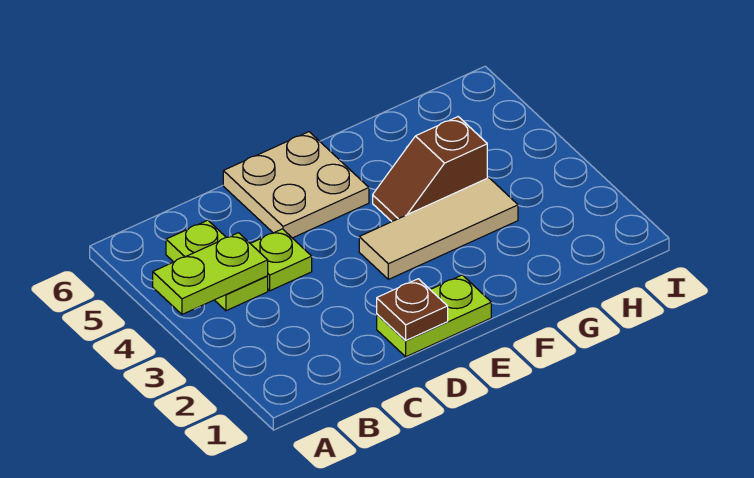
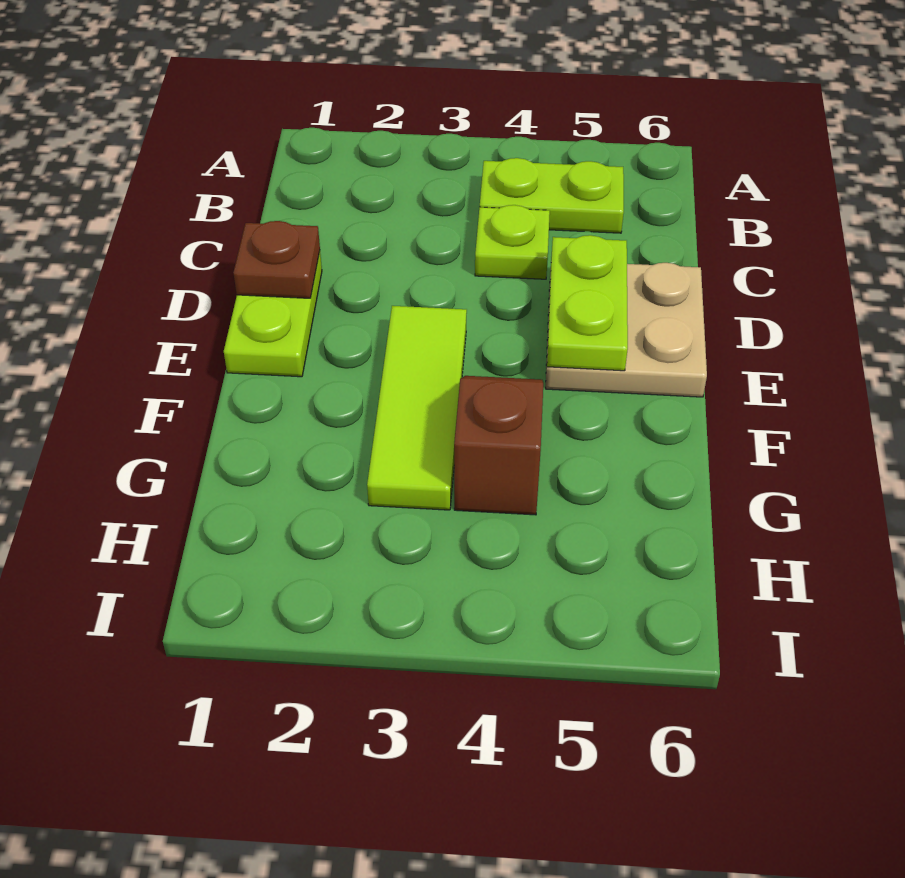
lime plate A4:B4 level 2 -> lime plate D5:E5 level 2
tan tile E3:G3 level 1 -> lime tile E3:G3 level 1

